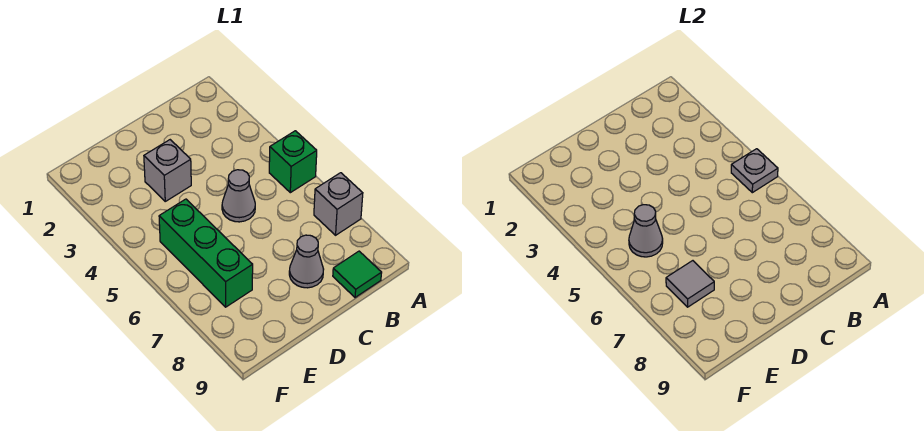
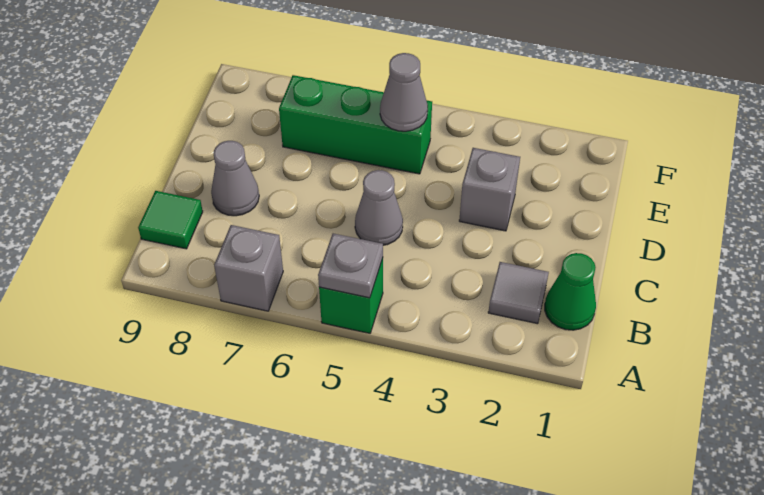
none -> green cone B1 level 1
grey tile E7 level 2 -> grey tile B2 level 1

